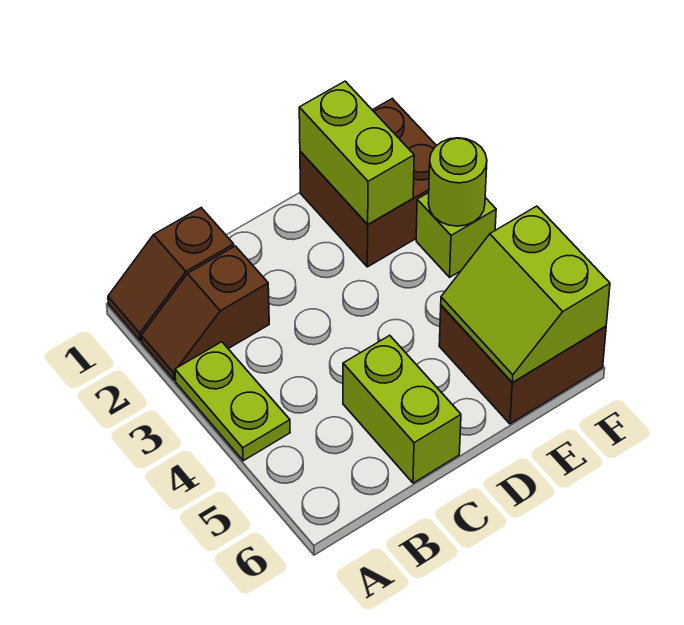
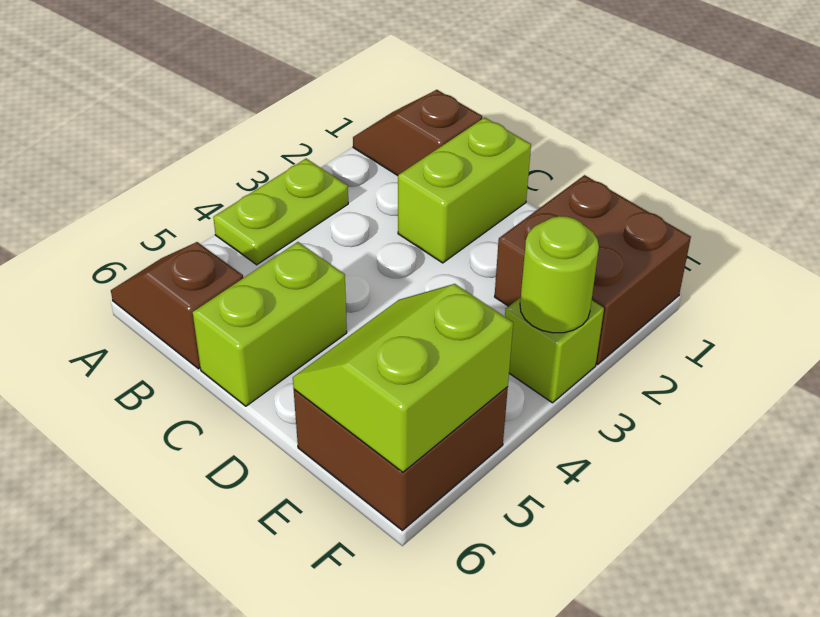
brown slope A2:B2 level 1 top B -> brown slope A6:B6 level 1 top B
lime brick E1:E2 level 2 -> lime brick C1:C2 level 1

